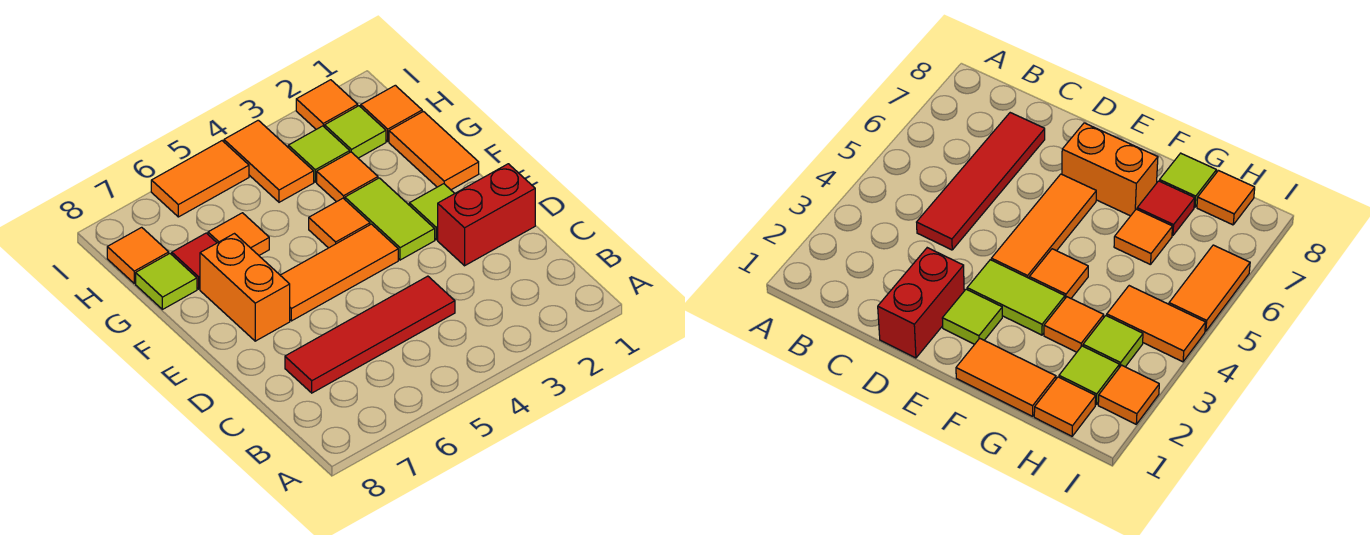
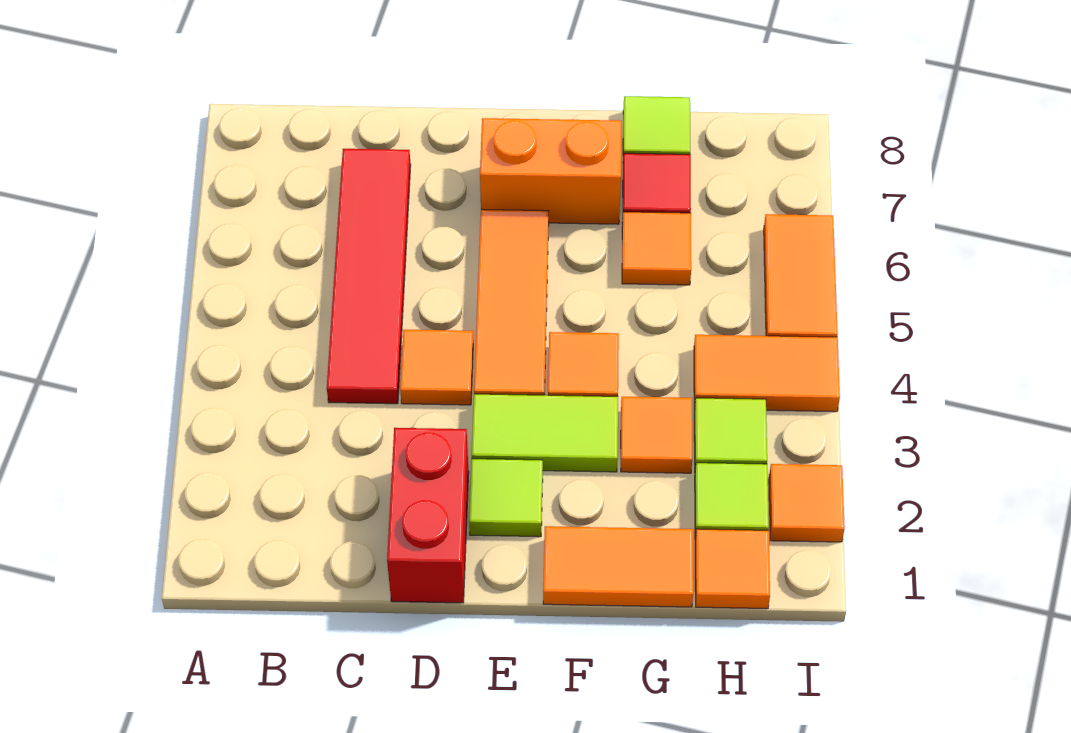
orange tile H8 level 1 -> orange tile D4 level 1

